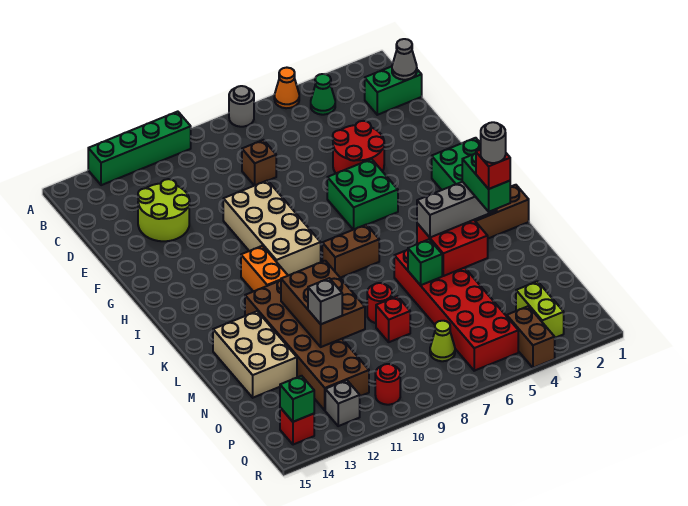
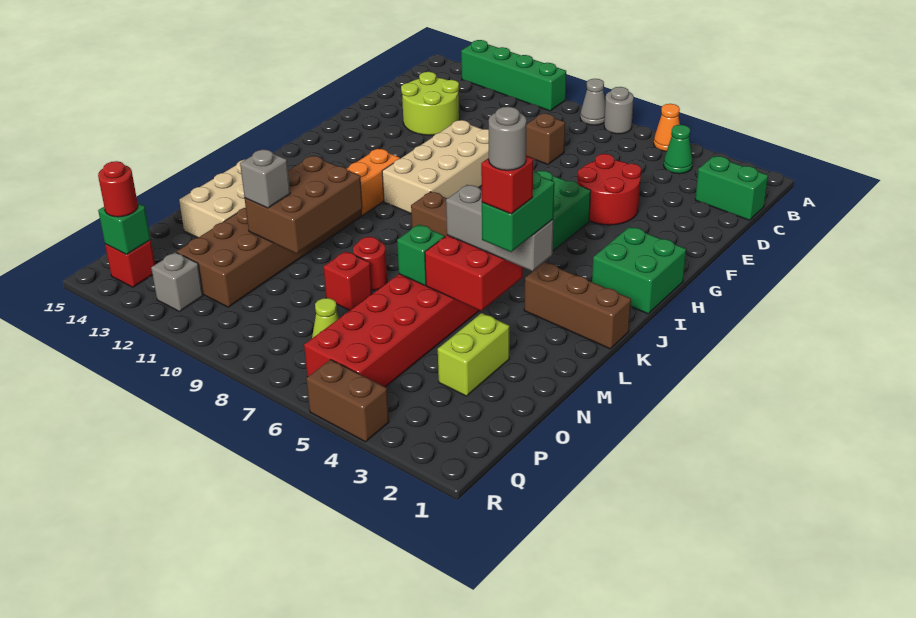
grey cone C1 level 2 -> grey cone A8 level 1
lime brick P3:Q3 level 1 -> lime brick N3:O3 level 1
brown brick Q4:R4 level 1 -> brown brick R4:R5 level 1
red round brick Q10 level 1 -> red round brick Q14 level 3

